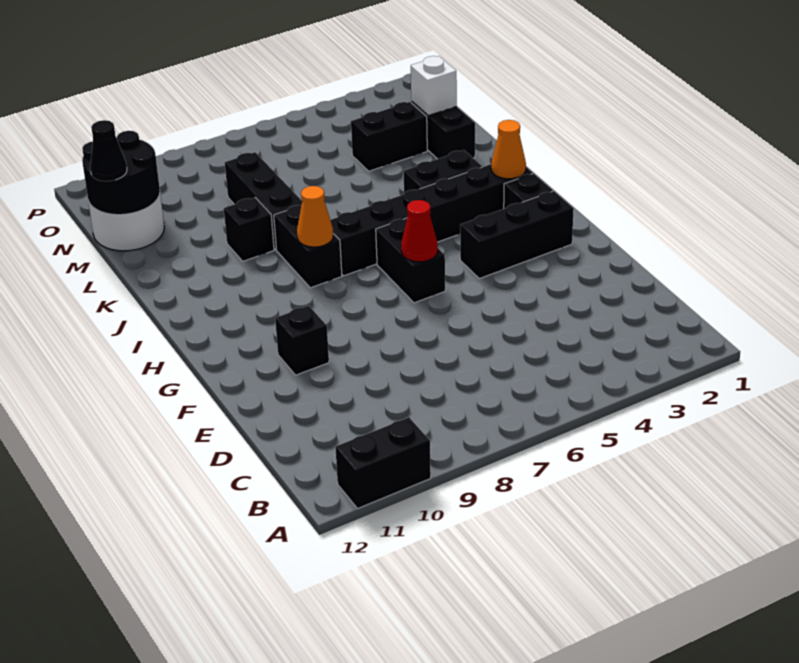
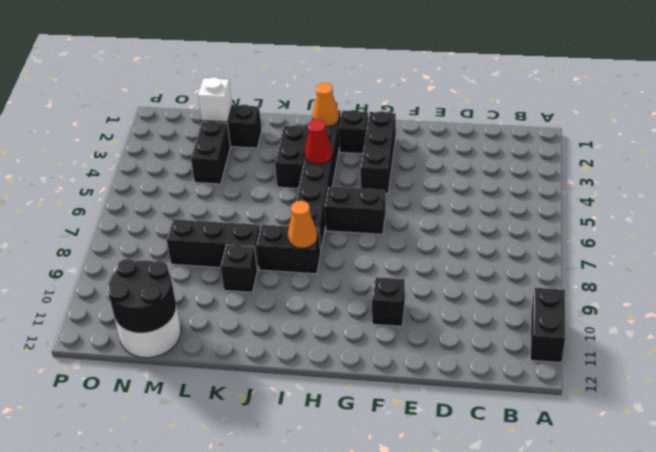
red cone G6 level 2 -> red cone I4 level 2
black cone M12 level 3 -> none

